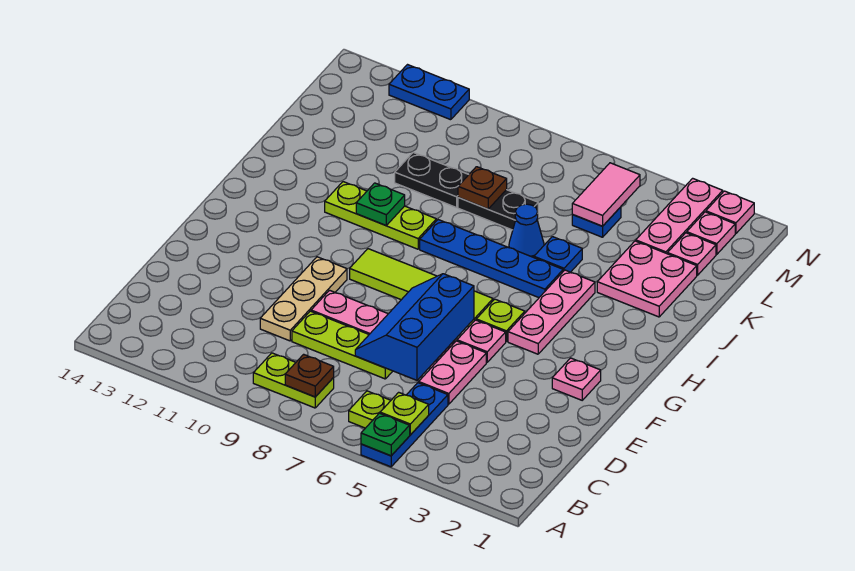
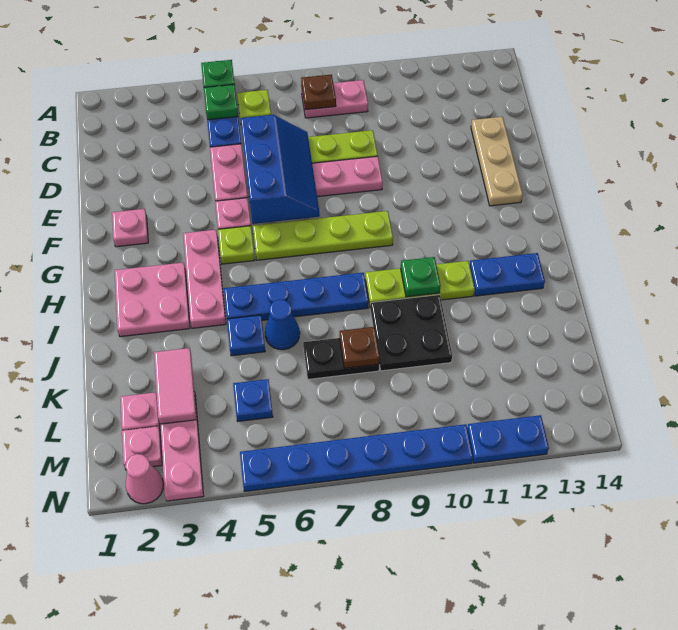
lime plate B5 level 2 -> green plate B5 level 2
lime plate B8:B9 level 1 -> pink plate B8:B9 level 1
tan plate D10:F10 level 1 -> tan plate D13:F13 level 1
lime tile G6:G9 level 1 -> lime plate G6:G9 level 1
none -> blue plate I12:I13 level 1
pink plate J2:K3 level 1 -> pink plate H2:I3 level 1
black plate K9:K10 level 1 -> black plate J9:K10 level 1
pink tile L5:M5 level 2 -> pink tile K3:L3 level 2
pink plate N2 level 1 -> pink cone N2 level 1
none -> blue plate N5:N10 level 1

